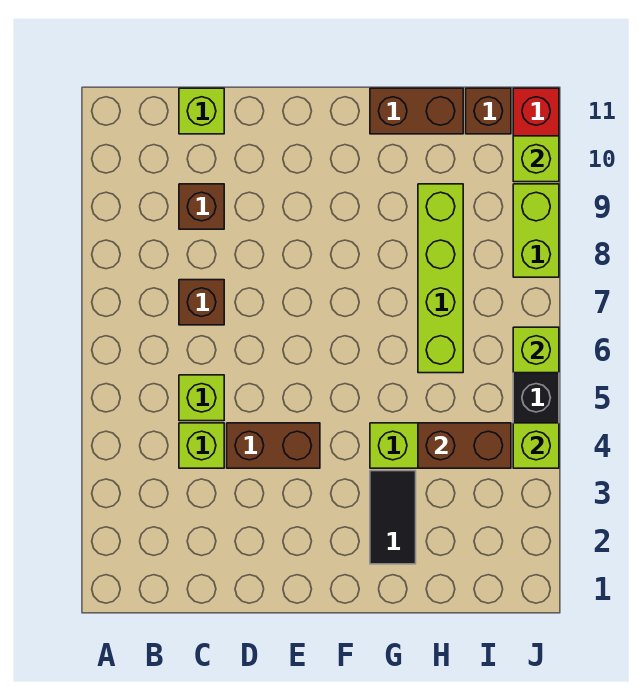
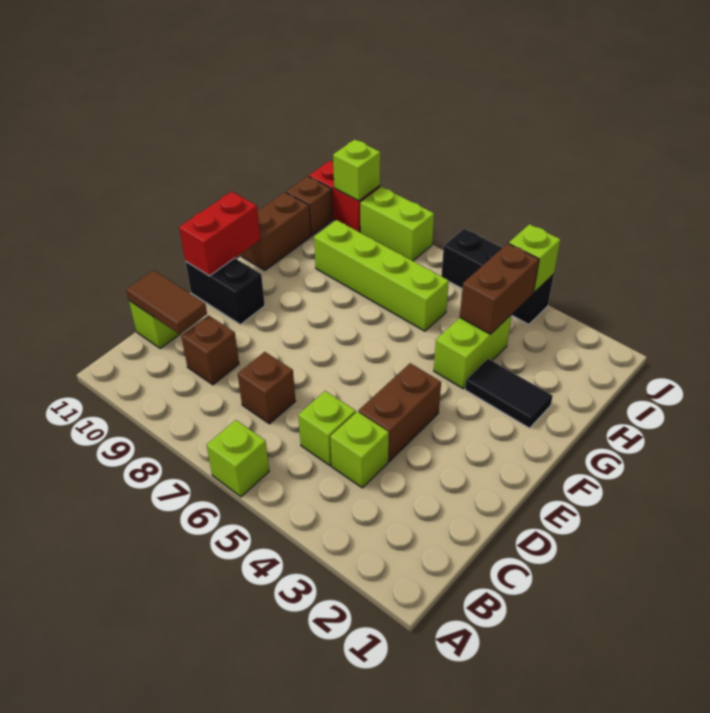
none -> brown tile C10:C11 level 2
none -> black brick E10:E11 level 1
none -> red brick E11:F11 level 2
lime brick J6 level 2 -> lime brick A6 level 1

